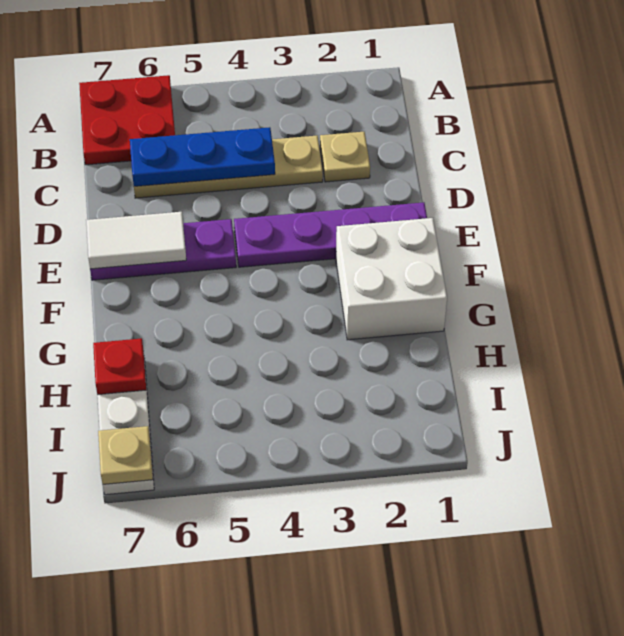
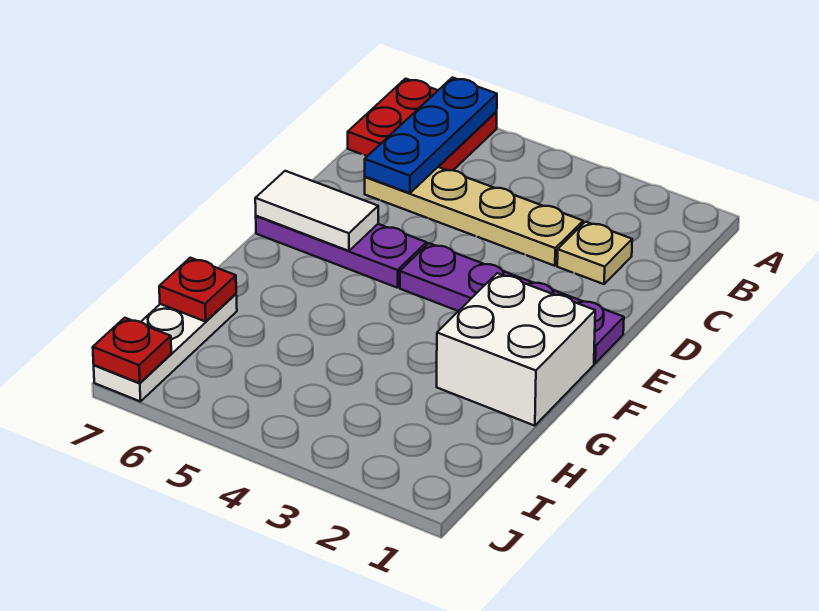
blue plate C4:C6 level 2 -> blue plate A6:C6 level 2
tan plate J7 level 2 -> red plate J7 level 2

